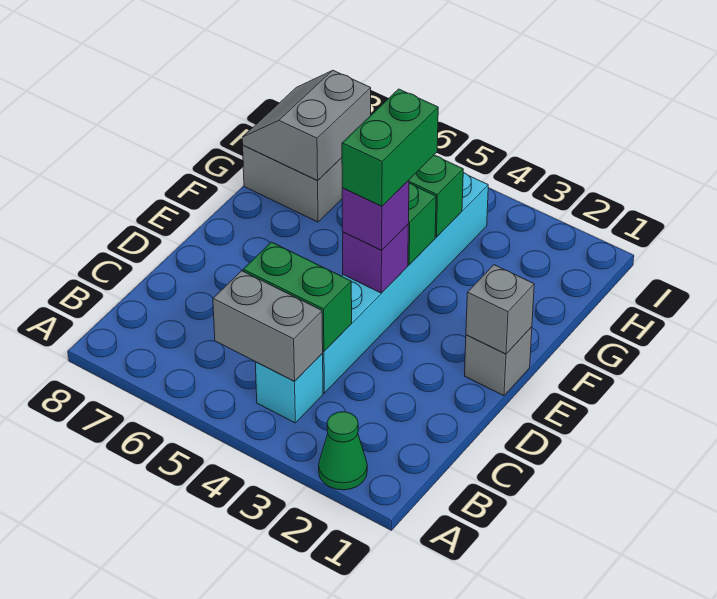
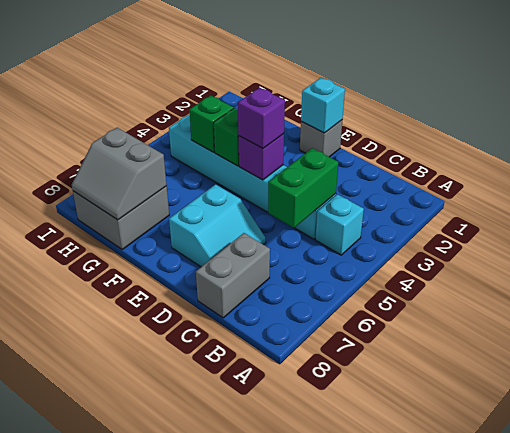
green cone A2 level 1 -> none
grey brick B4:B5 level 2 -> grey brick C7:C8 level 1
none -> cyan slope D6:E7 level 1 top E
grey brick E1 level 2 -> cyan brick E1 level 2
green brick E4:F4 level 4 -> none

